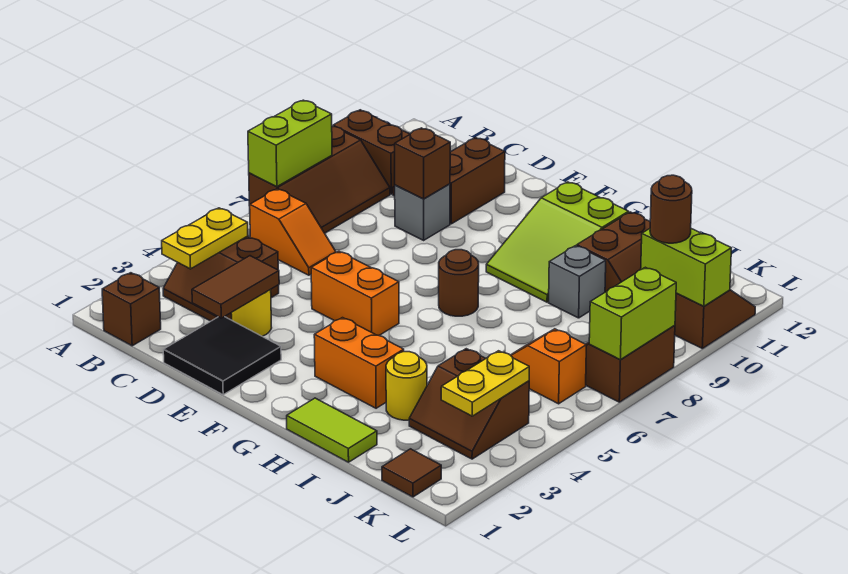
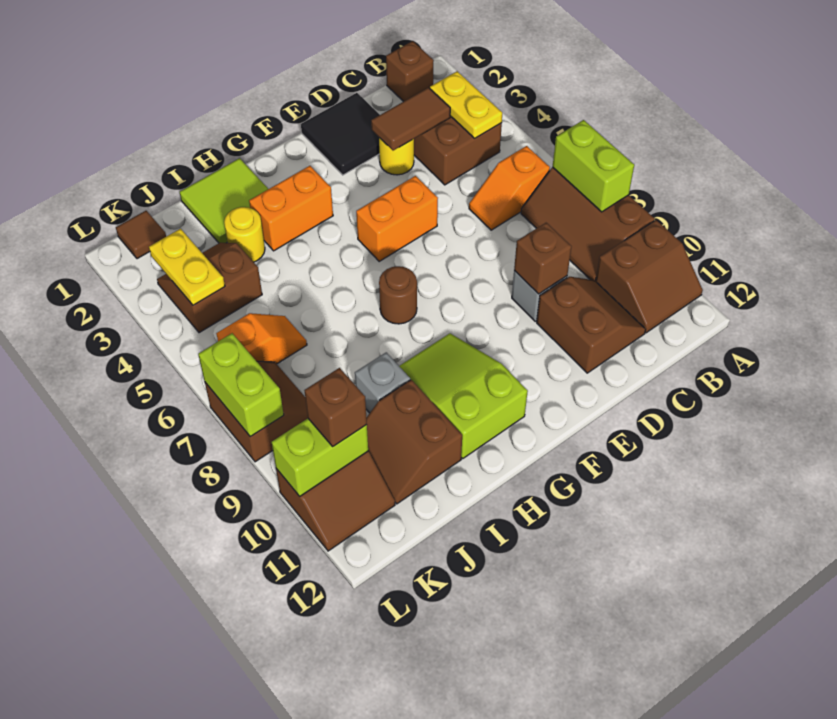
brown tile D2:D3 level 2 -> brown tile C3:D3 level 2
lime tile H1:I1 level 1 -> lime tile H1:I2 level 1
brown round brick K10 level 3 -> brown brick K10 level 3

